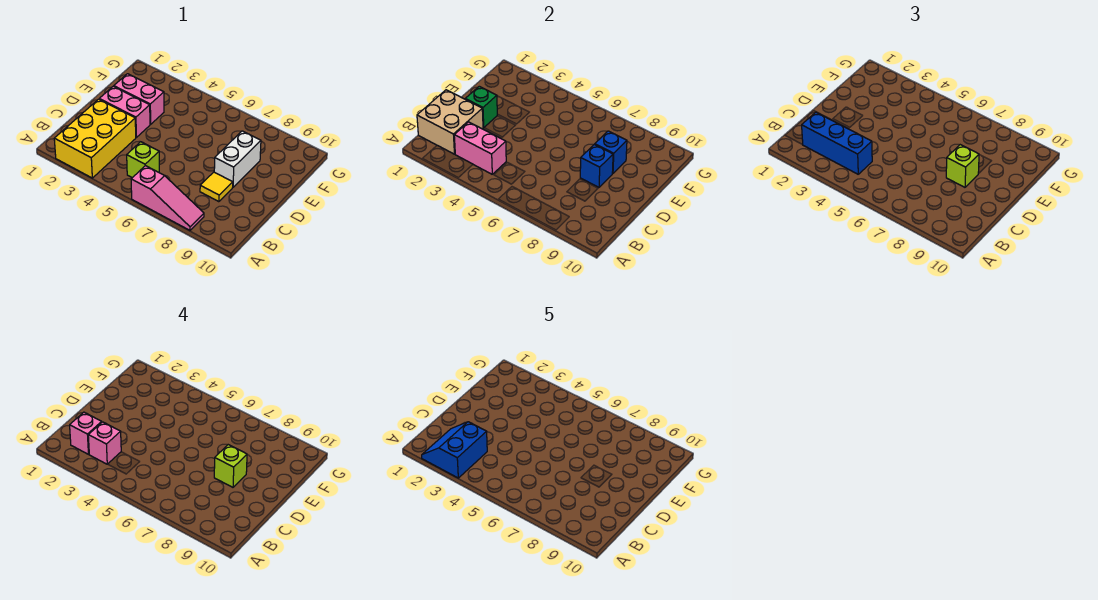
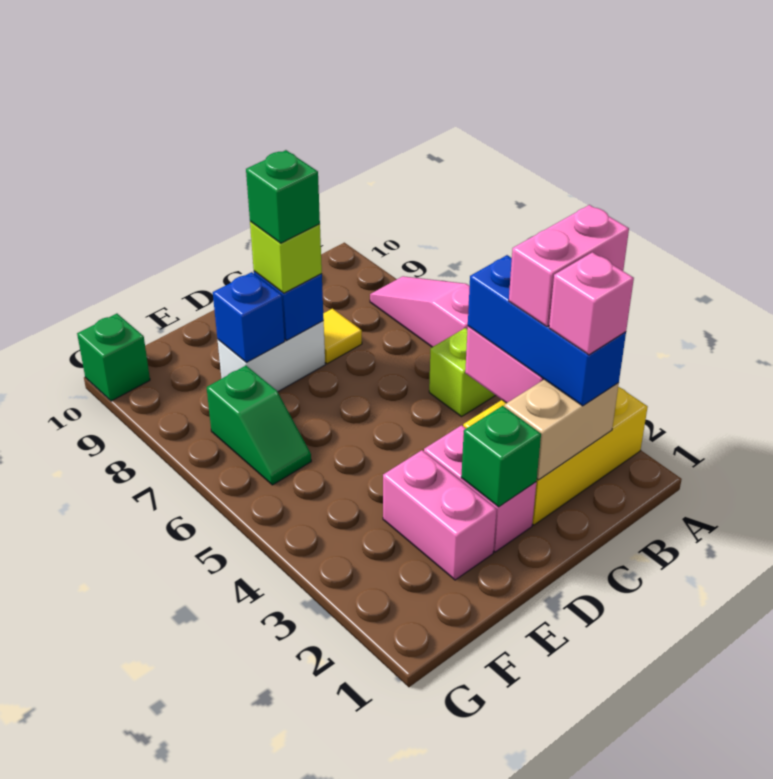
blue slope A2:B3 level 5 top 3 -> none
tan brick B1:C2 level 2 -> tan brick B2:C2 level 2
pink brick B3 level 4 -> pink brick A3:B3 level 4
lime brick D8 level 4 -> green brick D8 level 4
none -> green slope F6:F7 level 1 top 7
none -> green brick G10 level 1

